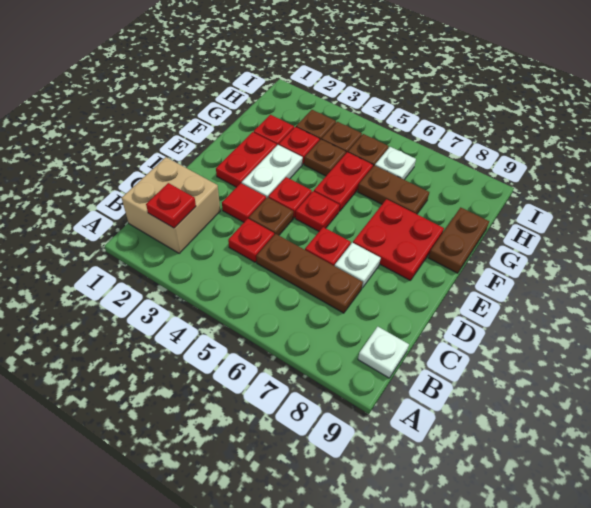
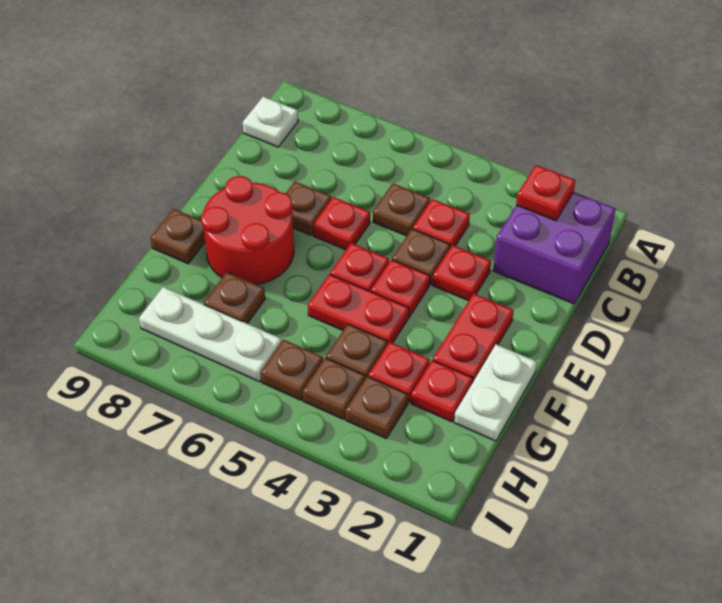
tan brick B1:C2 level 1 -> purple brick B1:C2 level 1
brown plate C5:C7 level 1 -> brown plate C5 level 1
red tile D3 level 1 -> red plate D3 level 1
white plate D7 level 1 -> brown plate D7 level 1
white plate E3:F3 level 1 -> white plate F1:G1 level 1
red plate E7:F8 level 1 -> red round brick E7:F8 level 1
red plate F5:G5 level 1 -> red plate F4:F5 level 1
brown plate F9:G9 level 1 -> brown plate F9 level 1
brown plate G6:G7 level 1 -> brown plate G7 level 1
white plate H6 level 1 -> white plate H6:H8 level 1

